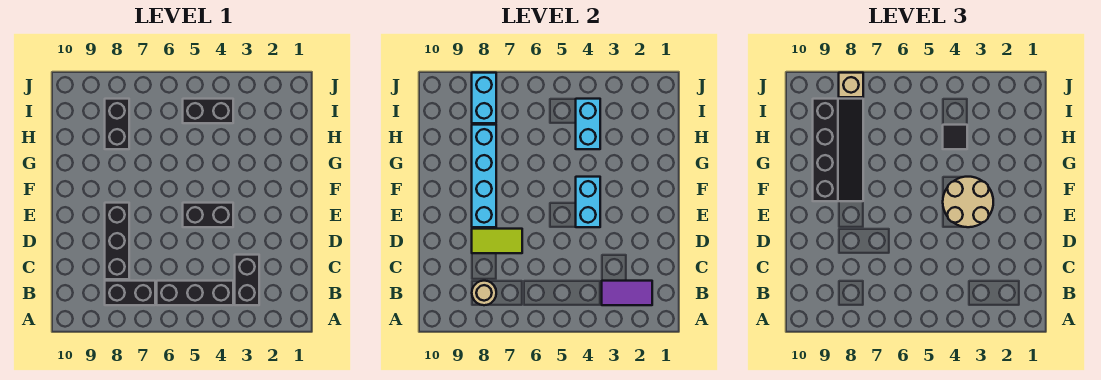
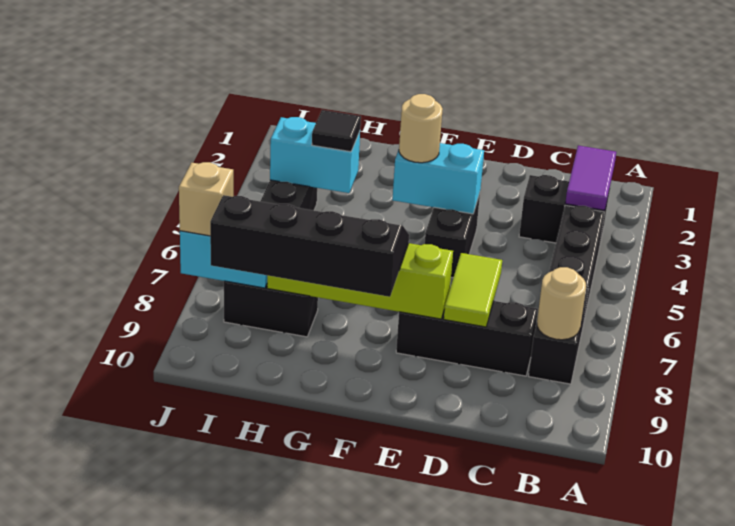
tan round brick E3:F4 level 3 -> tan round brick F4 level 3
cyan brick E8:H8 level 2 -> lime brick E8:H8 level 2

